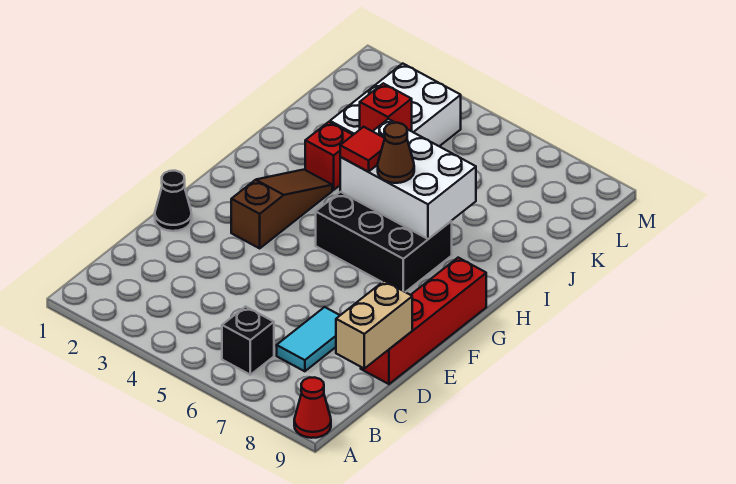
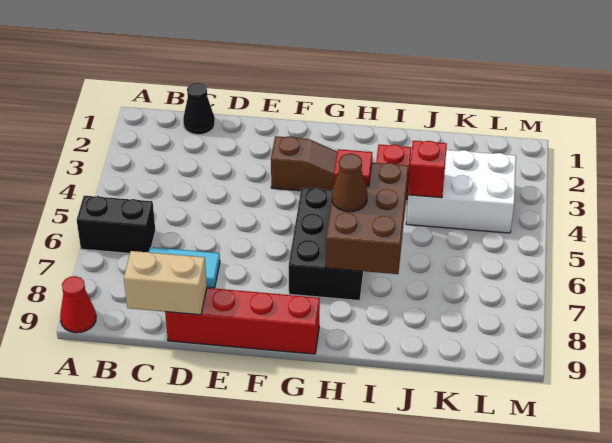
black brick B6 level 1 -> black brick A6:B6 level 1
black cone E1 level 1 -> black cone C1 level 1
white brick H5:I7 level 2 -> brown brick H5:I7 level 2

